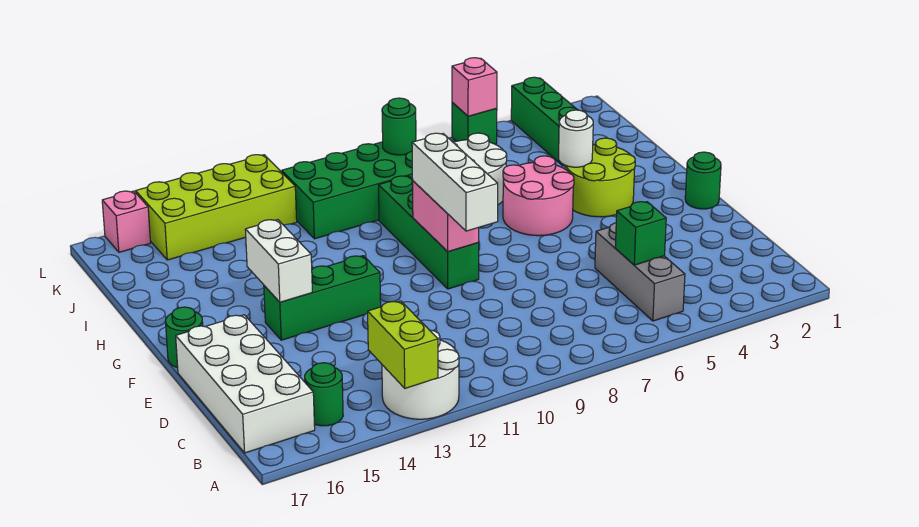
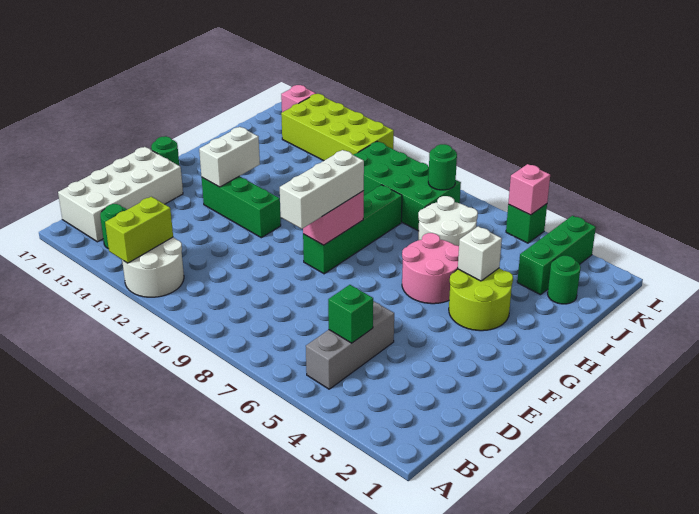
green round brick F1 level 1 -> green round brick J2 level 1
white round brick H4 level 2 -> white brick H4 level 2

